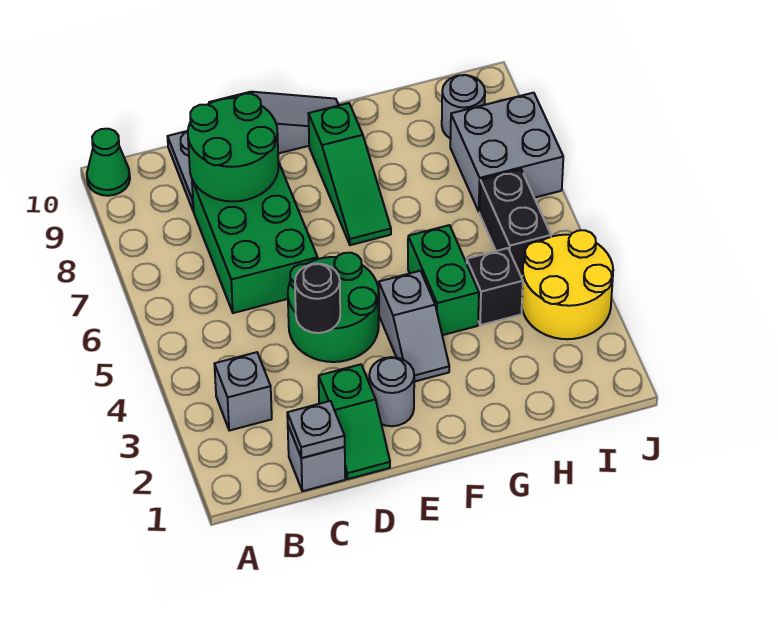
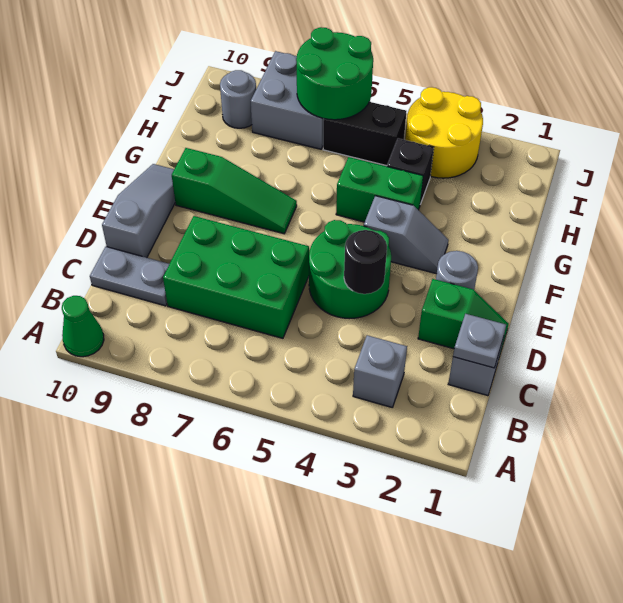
green round brick C8:D9 level 2 -> green round brick I6:J7 level 2

